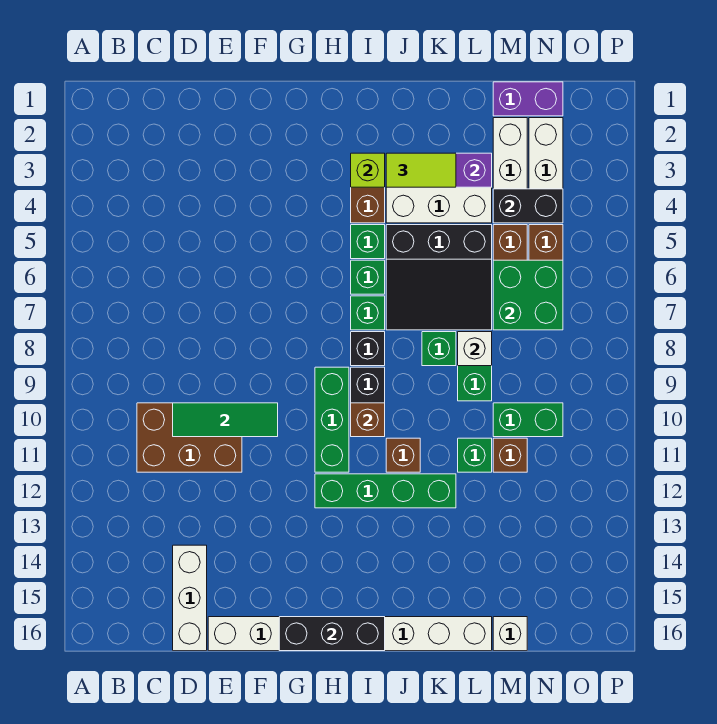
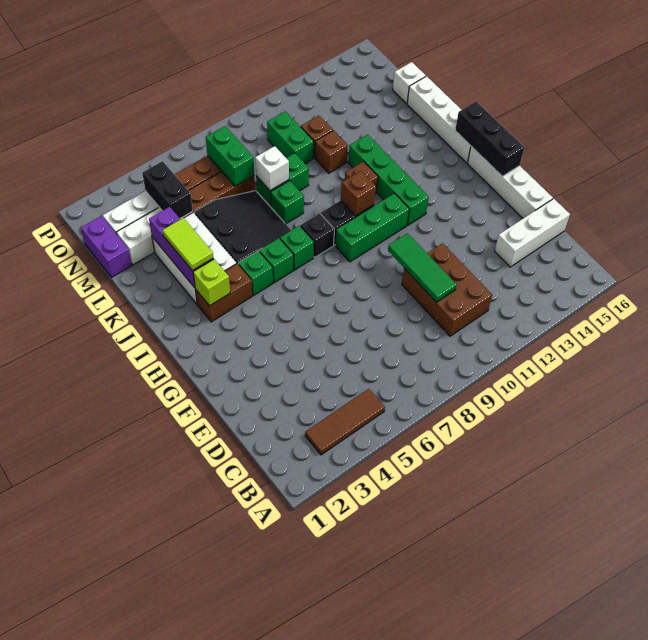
none -> brown tile B3:B5 level 1
green brick L11 level 1 -> brown brick L11 level 1
green brick M6:N7 level 2 -> green brick M7:N7 level 2

